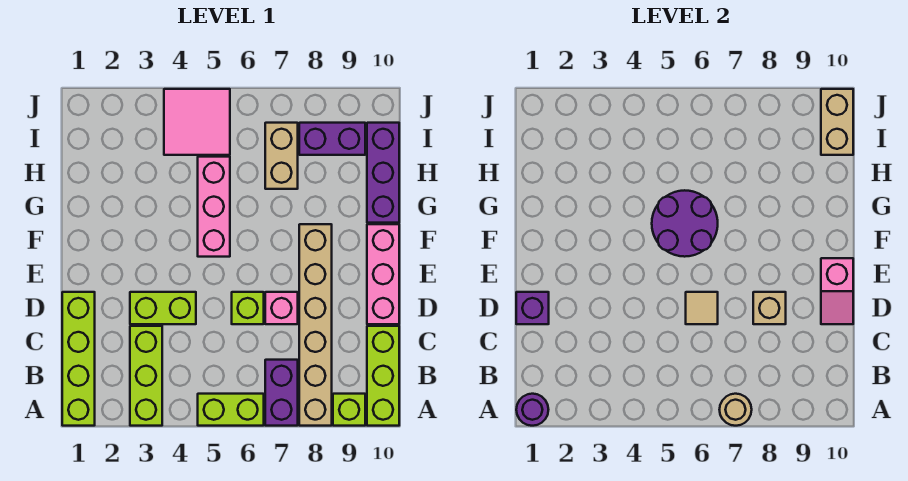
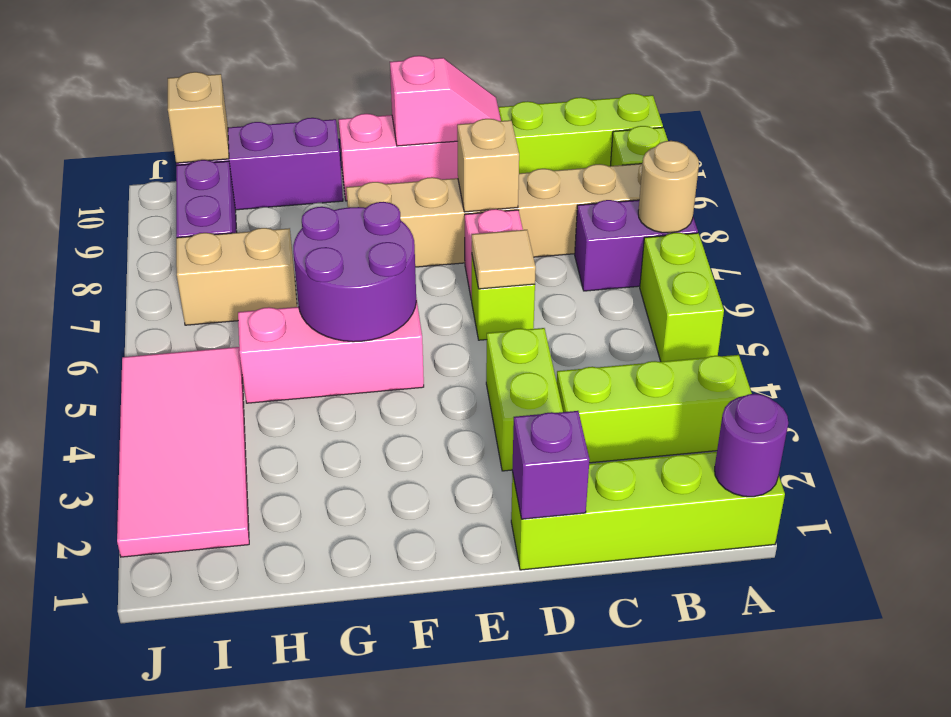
pink tile I4:J5 level 1 -> pink tile I2:J5 level 1
tan brick I10:J10 level 2 -> tan brick I10 level 2

